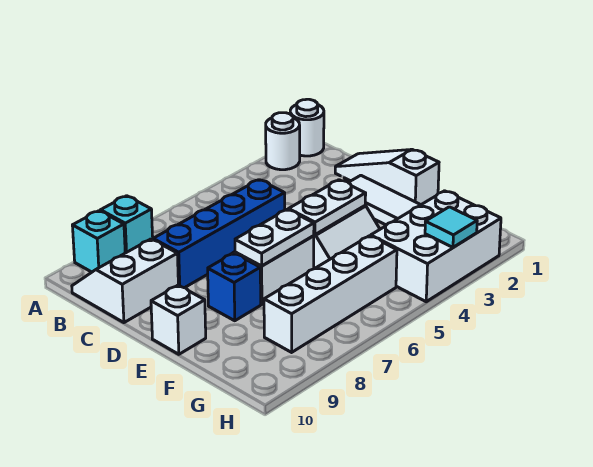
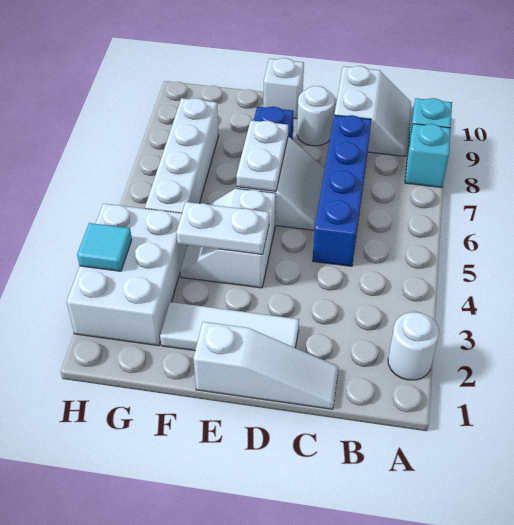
white round brick A1 level 1 -> white round brick D9 level 1
white plate E4:E5 level 2 -> white plate E4:F4 level 2

